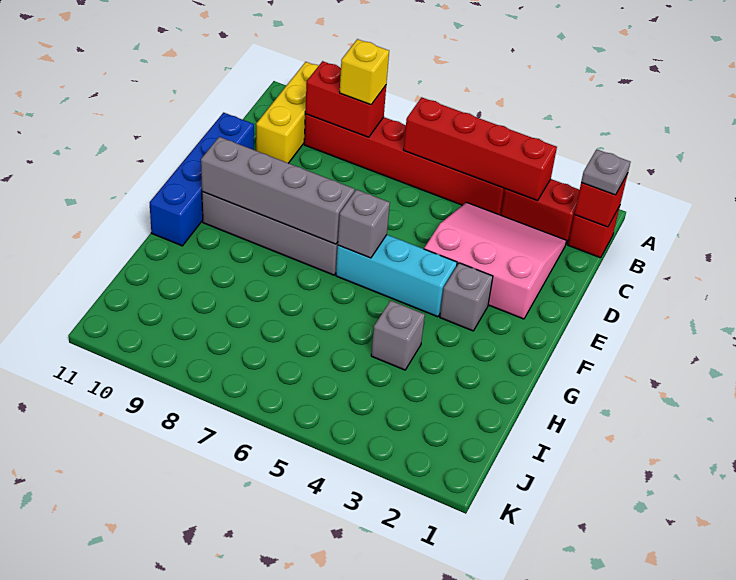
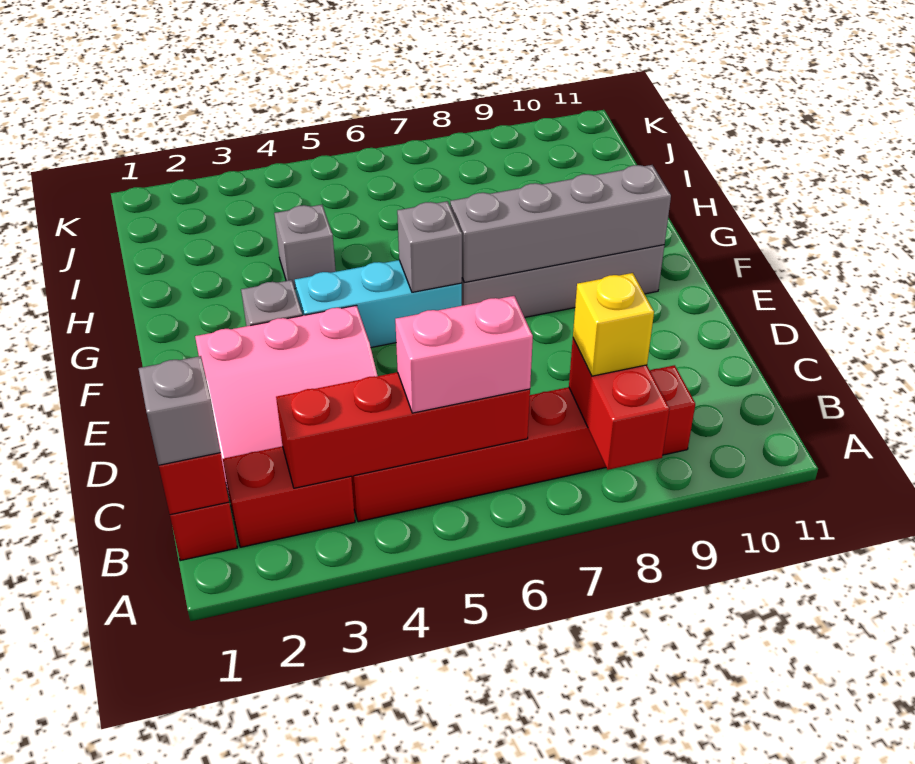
yellow brick A10:C10 level 1 -> none
grey plate B1 level 3 -> grey brick B1 level 3
none -> pink brick B5:B6 level 3
red brick B8:B9 level 2 -> red brick A8:B8 level 2
blue brick D11:G11 level 1 -> none

